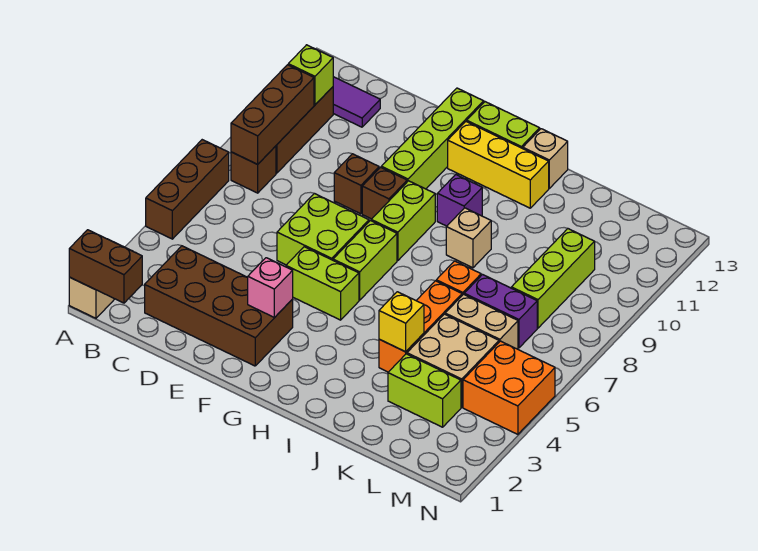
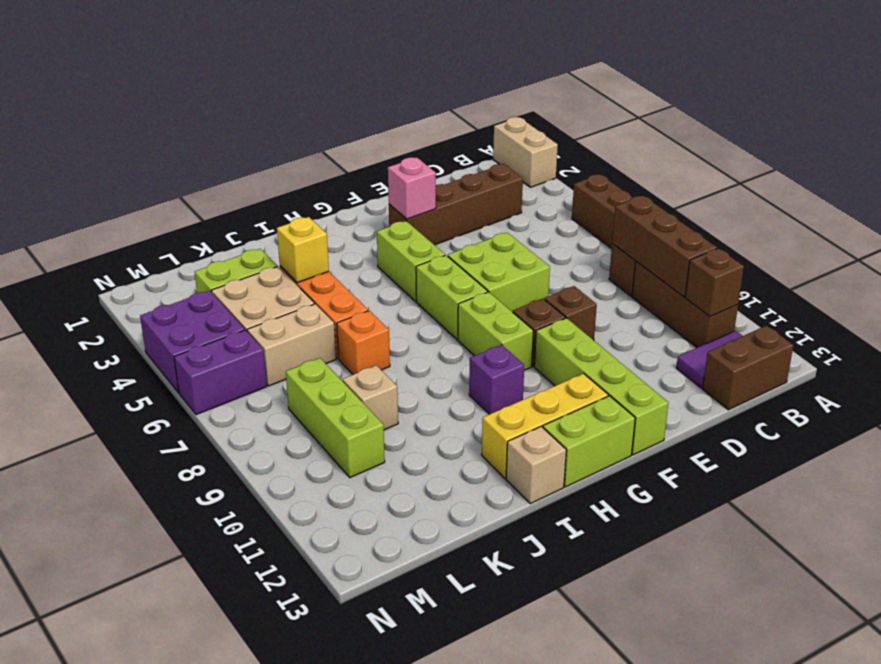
brown brick A1:B1 level 2 -> brown brick B13:C13 level 1
lime brick B11 level 2 -> brown brick B11 level 2
brown brick C2:F3 level 1 -> brown brick C3:F3 level 1
lime brick F5:G5 level 1 -> lime brick G4:G5 level 1
tan brick I9 level 1 -> tan brick K9 level 1
purple brick K7:L7 level 1 -> purple brick M6:N6 level 1
orange brick M4:N5 level 1 -> purple brick M4:N5 level 1

